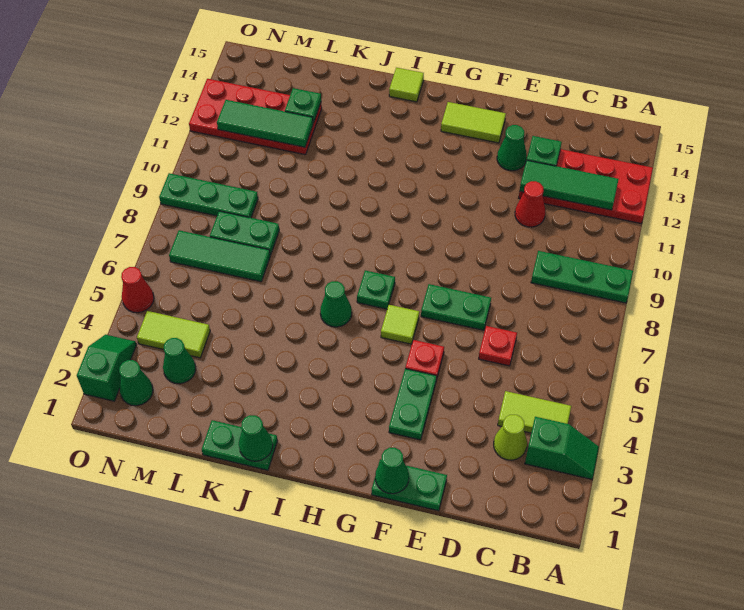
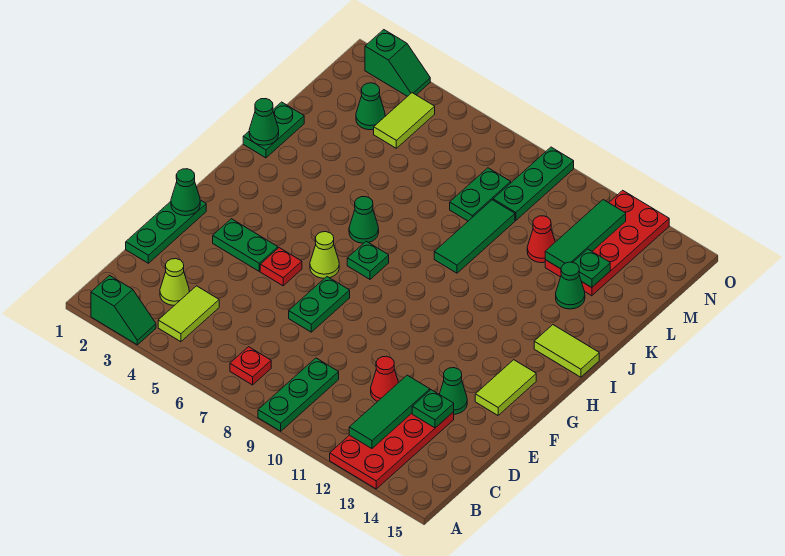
green slope A3:B3 level 1 top B -> green slope A2:A3 level 1 top 2
red plate D6 level 1 -> red plate B7 level 1
green plate E1:F1 level 1 -> green plate D1:F1 level 1
lime tile G6 level 1 -> lime cone G6 level 1
lime tile I15 level 1 -> lime tile I14:I15 level 1
green tile L7:N7 level 1 -> green tile J9:L9 level 1
green cone N2 level 1 -> green cone K13 level 1
red cone O5 level 1 -> red cone L11 level 1

